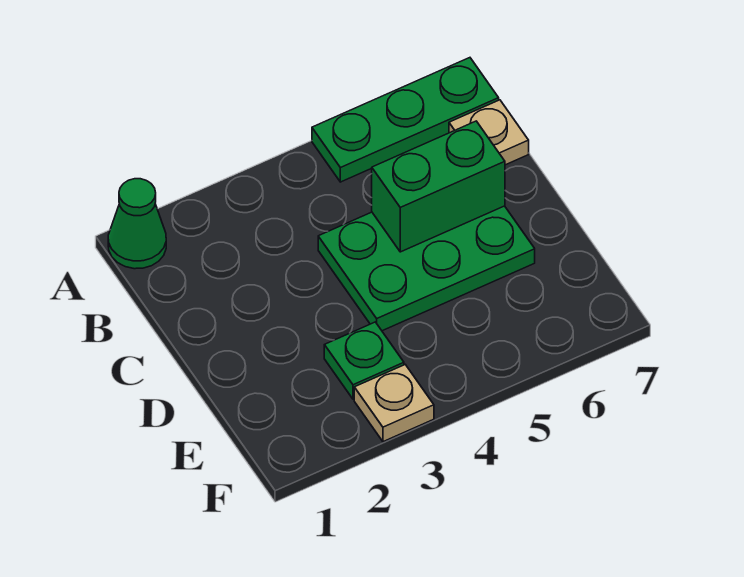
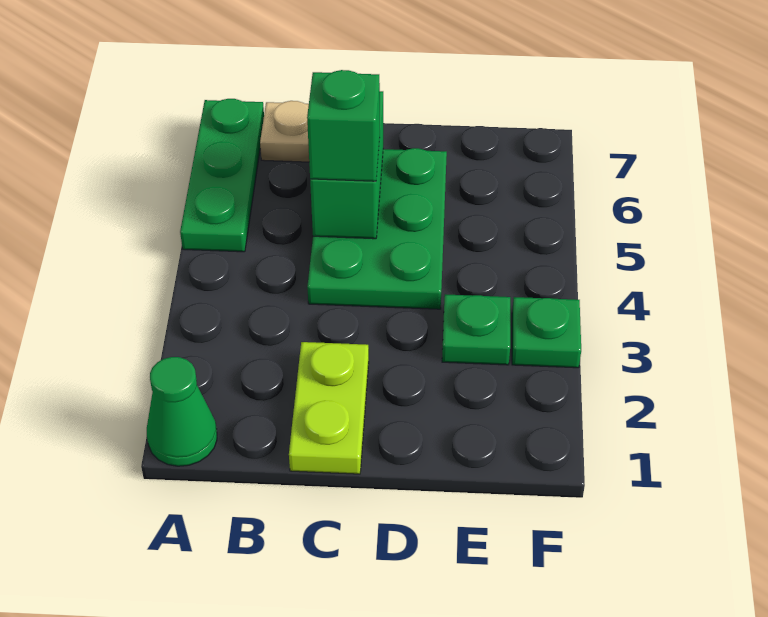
none -> lime plate C1:C2 level 1
none -> green brick C5 level 3
tan plate F3 level 1 -> green plate F3 level 1

